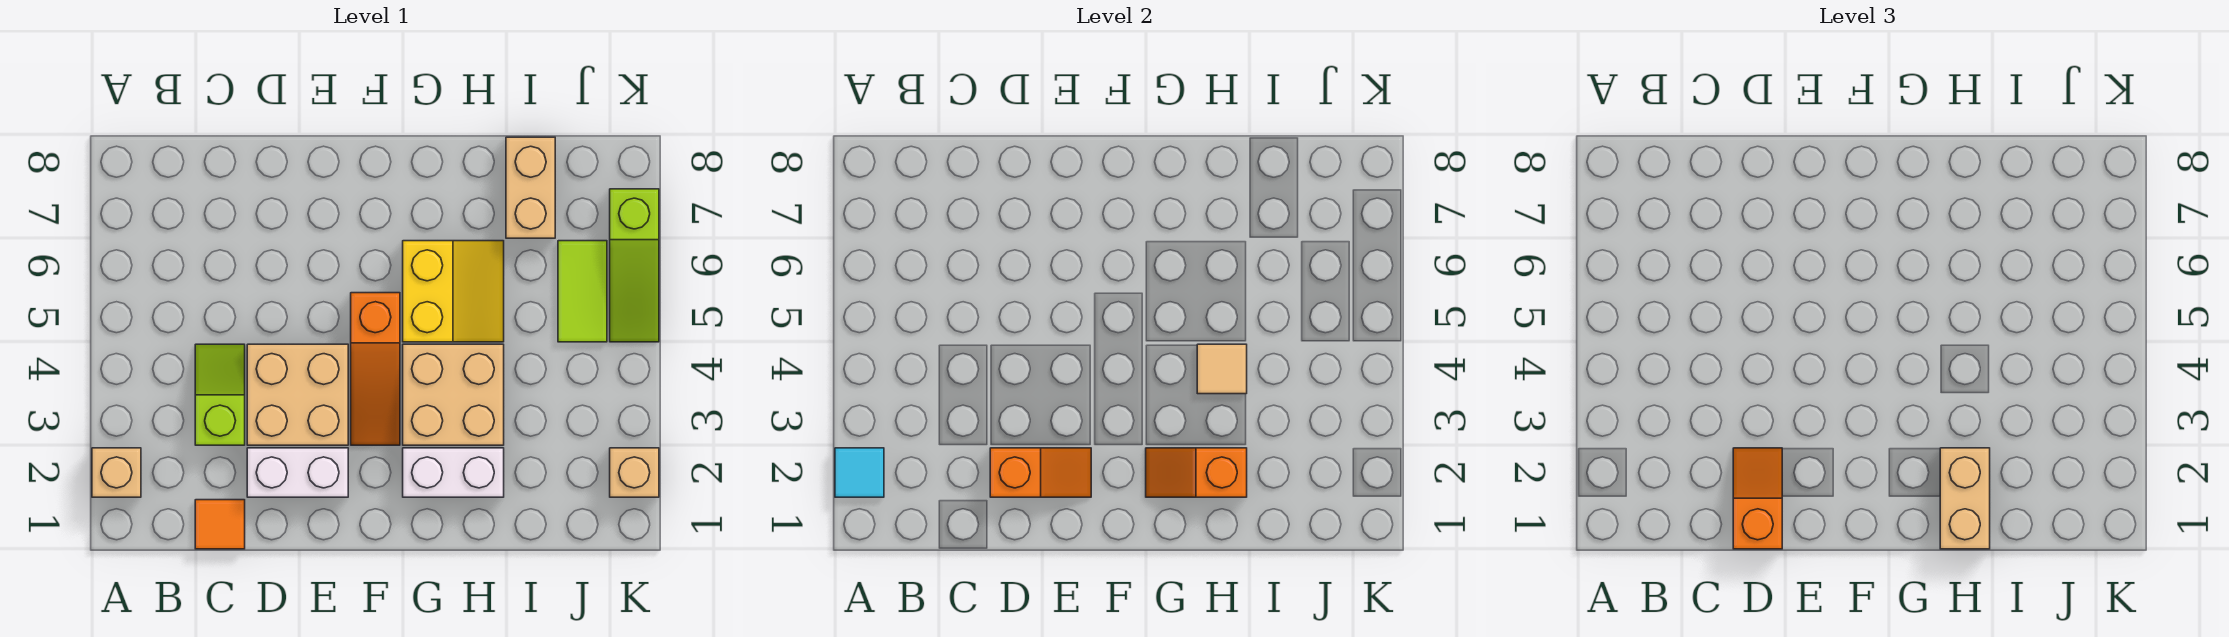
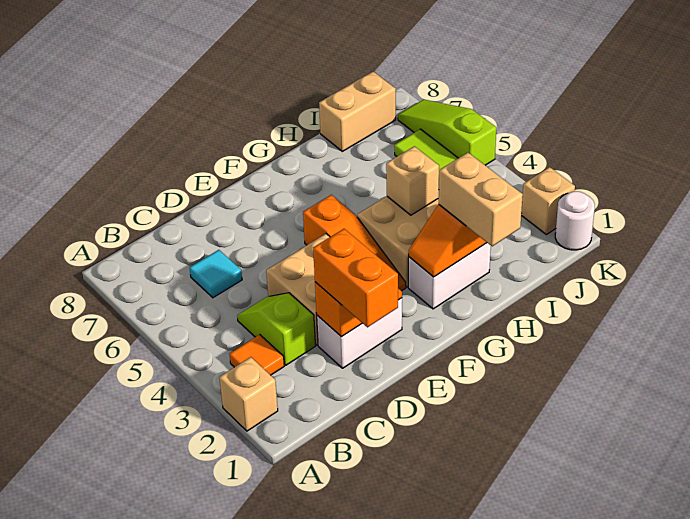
cyan tile A2 level 2 -> cyan tile C6 level 1
orange tile C1 level 1 -> orange tile B3 level 1
orange slope D1:D2 level 3 top 1 -> orange brick D1:D2 level 3
yellow slope G5:H6 level 1 top G -> none
tan tile H4 level 2 -> tan brick H4 level 2
tan brick I7:I8 level 1 -> tan brick I8:J8 level 1
none -> white round brick K1 level 1
lime slope K5:K7 level 1 top 7 -> lime slope K5:K7 level 1 top 5

